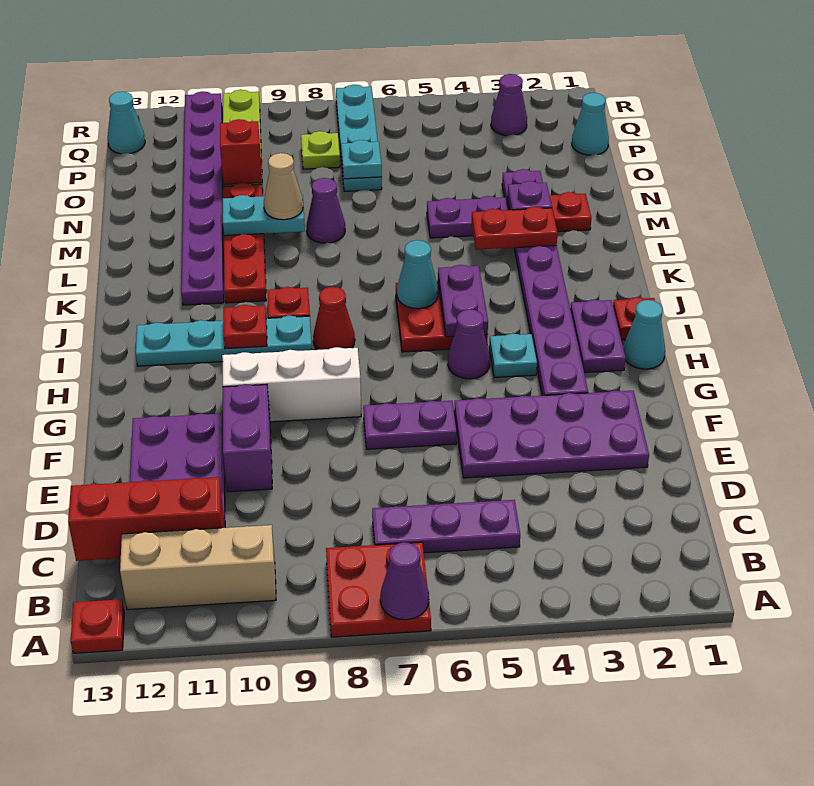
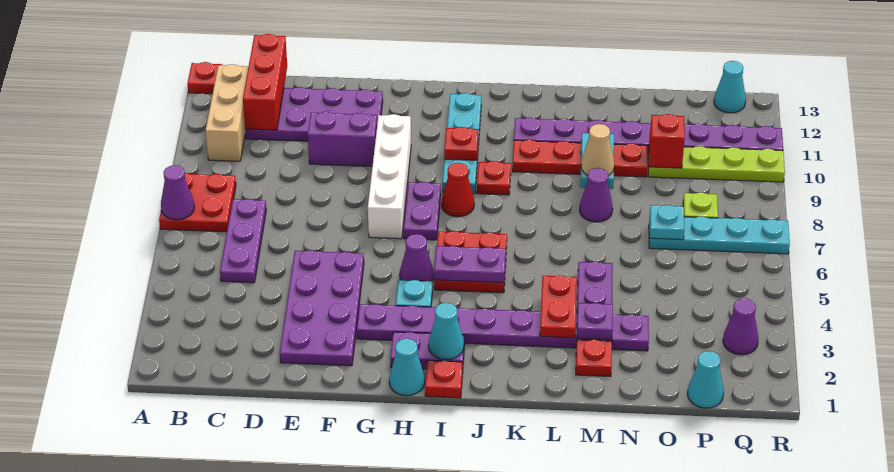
purple plate F6:F7 level 1 -> purple plate H7:H8 level 1
white brick G8:G10 level 1 -> white brick G7:G10 level 1
cyan cone J6 level 2 -> cyan cone I2 level 2

